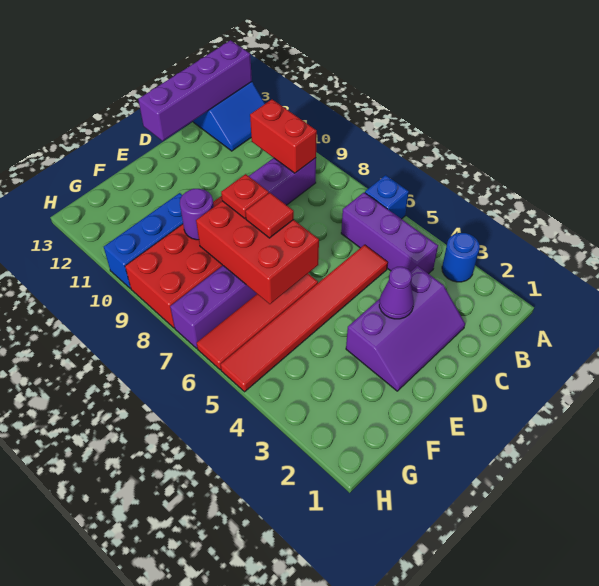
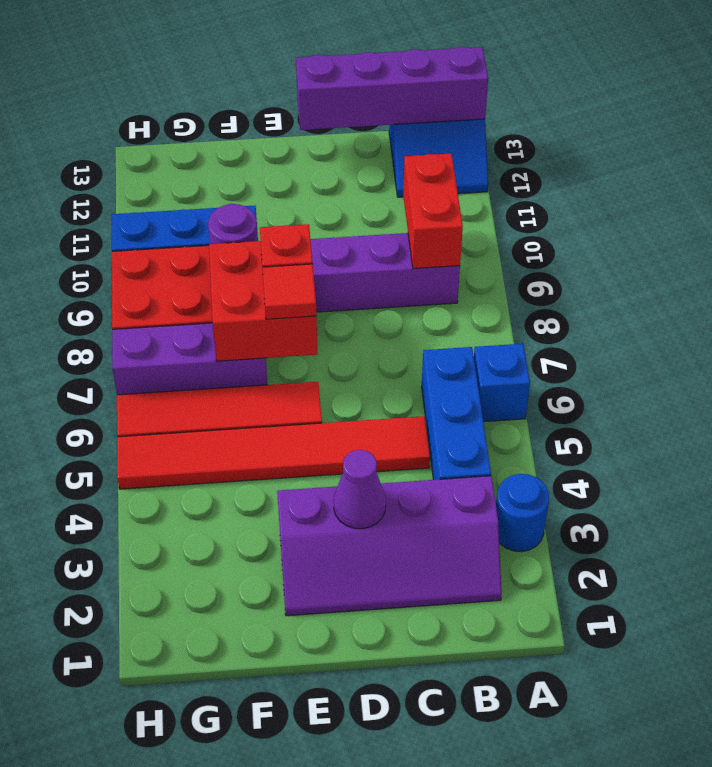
purple brick B4:B6 level 1 -> blue brick B4:B6 level 1
purple slope C2:E3 level 1 top 3 -> purple slope B2:E3 level 1 top 3
red brick E6:F8 level 2 -> red brick E7:F8 level 2

